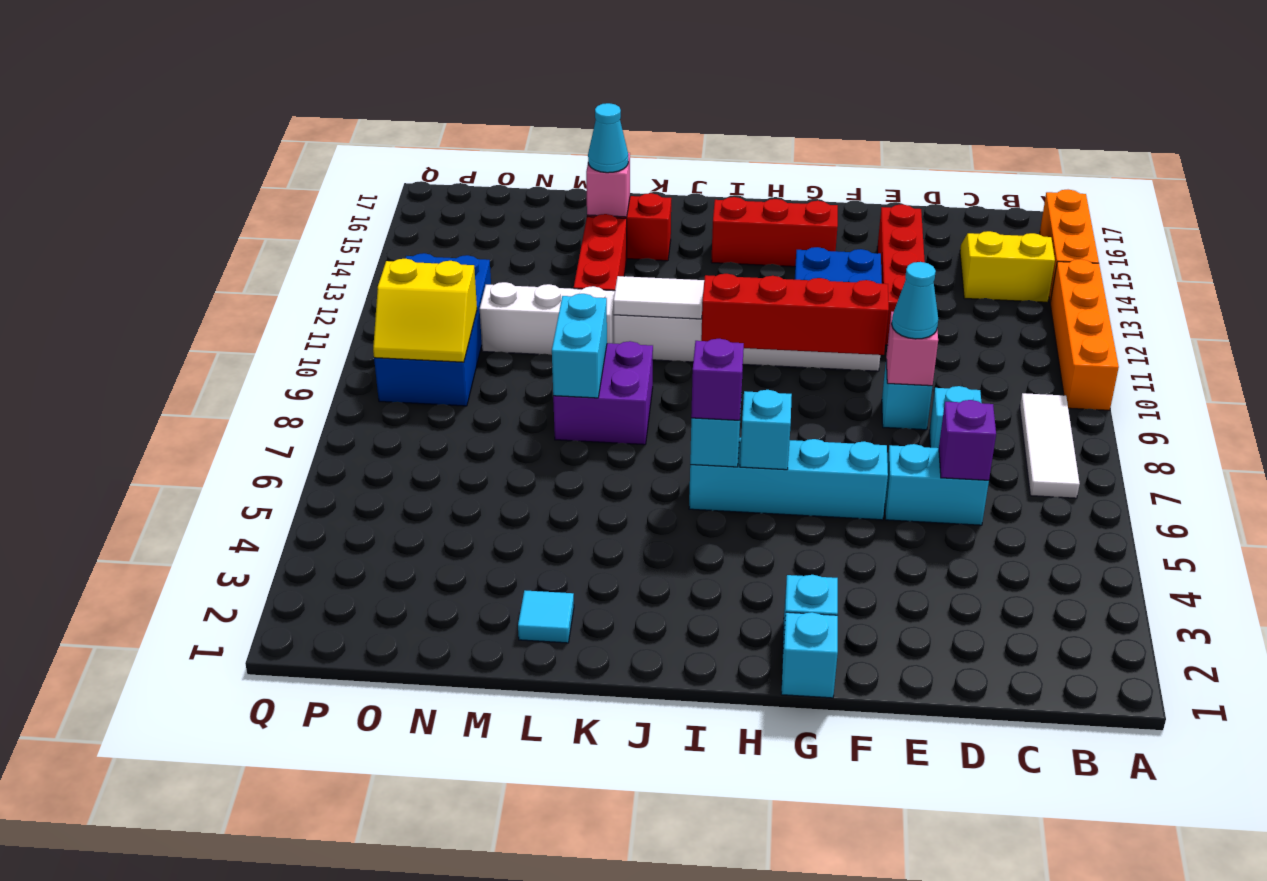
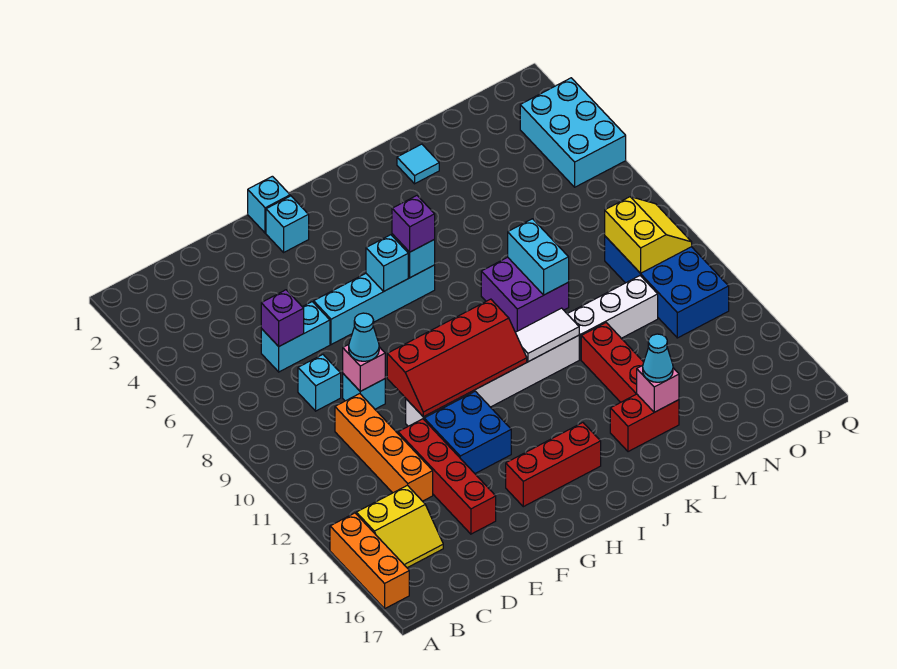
orange brick A10:A13 level 1 -> orange brick D10:D13 level 1
white tile B7:B9 level 1 -> none
yellow slope O9:P10 level 2 top 10 -> yellow slope O9:P10 level 2 top O
none -> cyan brick P3:Q5 level 1

